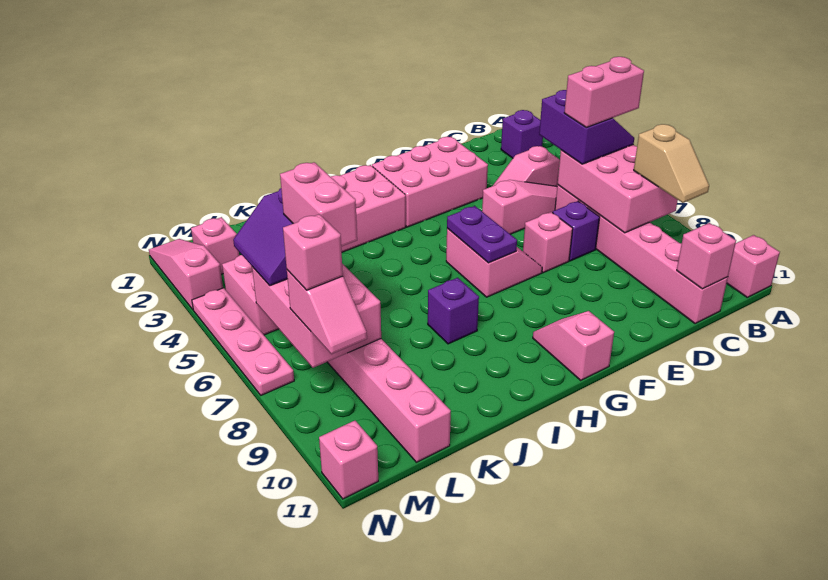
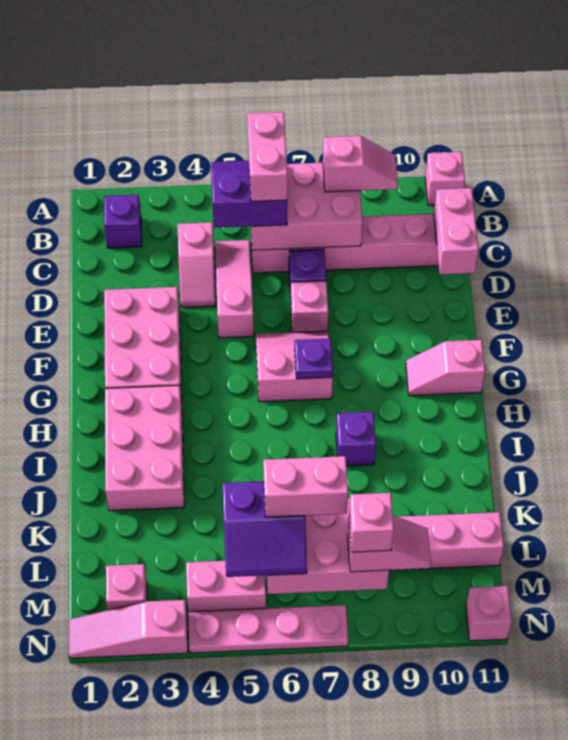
tan slope B8:B9 level 3 top 8 -> pink slope B8:B9 level 3 top 8
pink brick C11 level 2 -> pink brick C11:D11 level 2
purple plate G6:G7 level 2 -> purple plate G7 level 2

